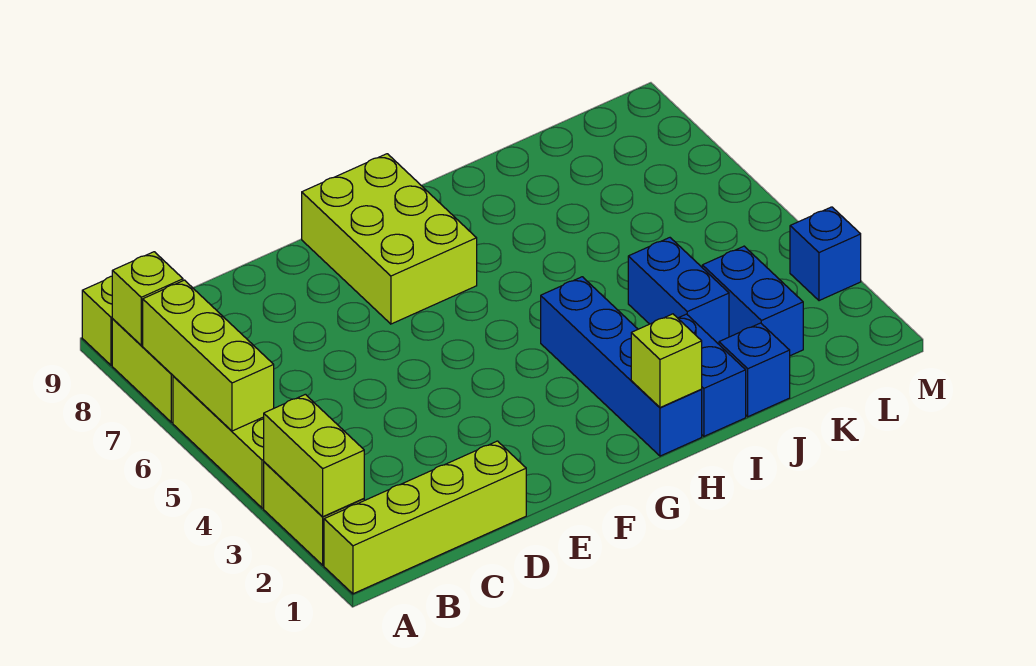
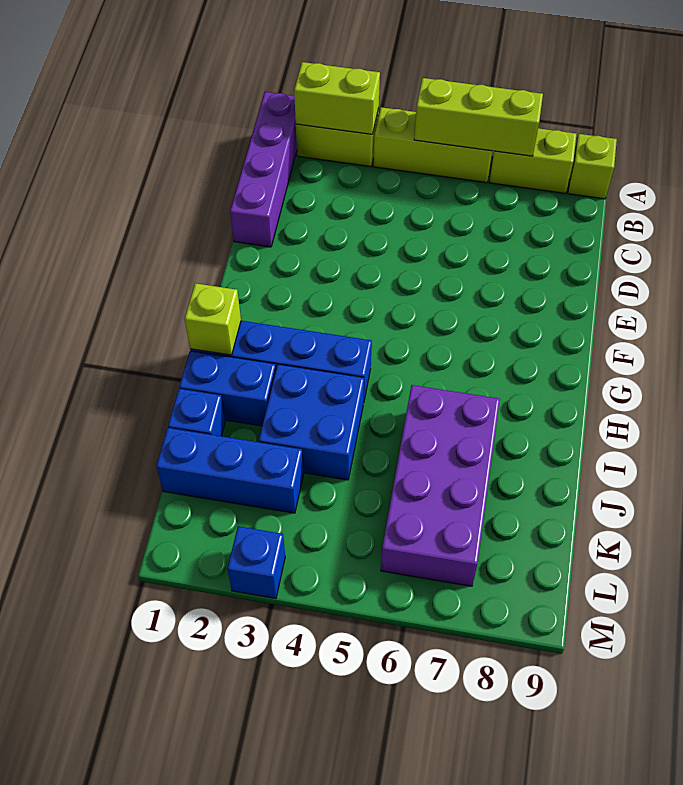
lime brick A1:D1 level 1 -> purple brick A1:D1 level 1
lime brick A8 level 2 -> none
lime brick F7:G9 level 1 -> none
none -> purple brick I6:L7 level 1
blue brick J3:J4 level 1 -> blue brick I3:J4 level 1
blue brick K2:K3 level 1 -> blue brick K1:K3 level 1

